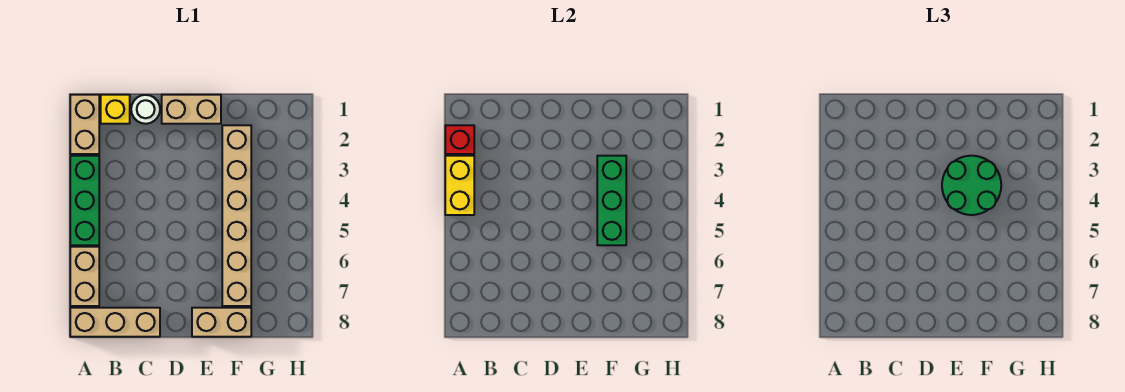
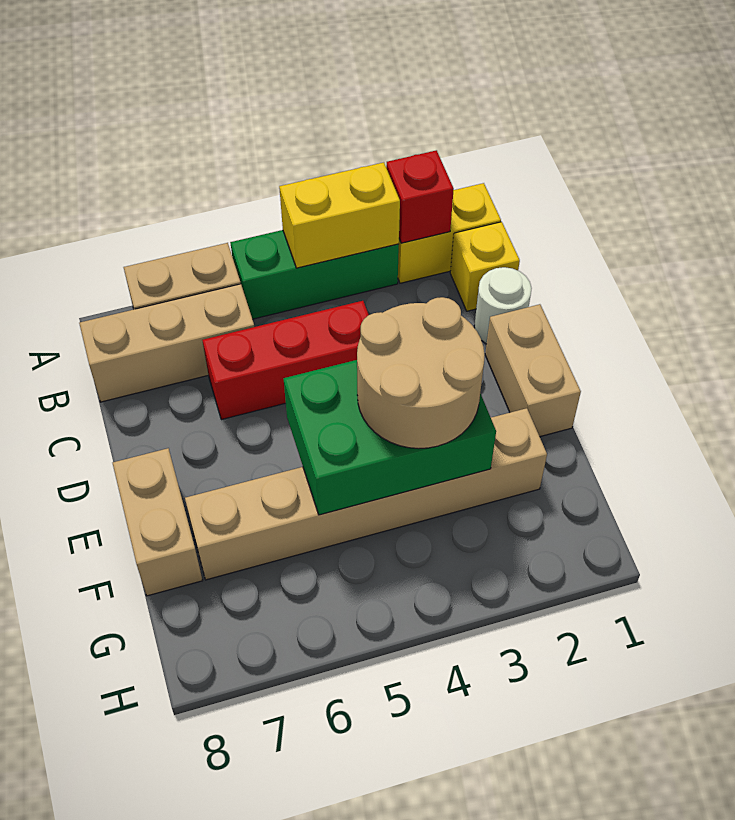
tan brick A1:A2 level 1 -> yellow brick A1:A2 level 1
tan brick A8:C8 level 1 -> tan brick B6:B8 level 1
none -> red brick C4:C6 level 1
green round brick E3:F4 level 3 -> tan round brick E3:F4 level 3
green brick F3:F5 level 2 -> green brick E3:F5 level 2

